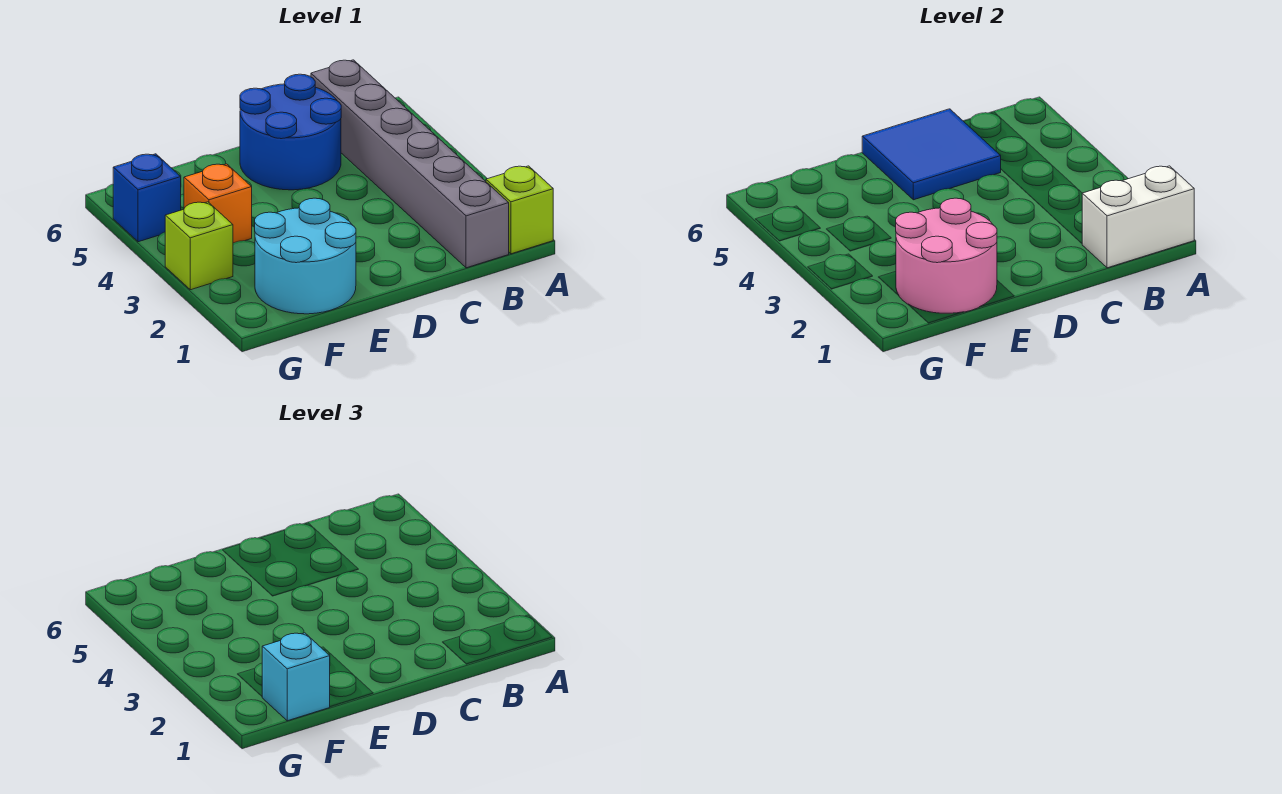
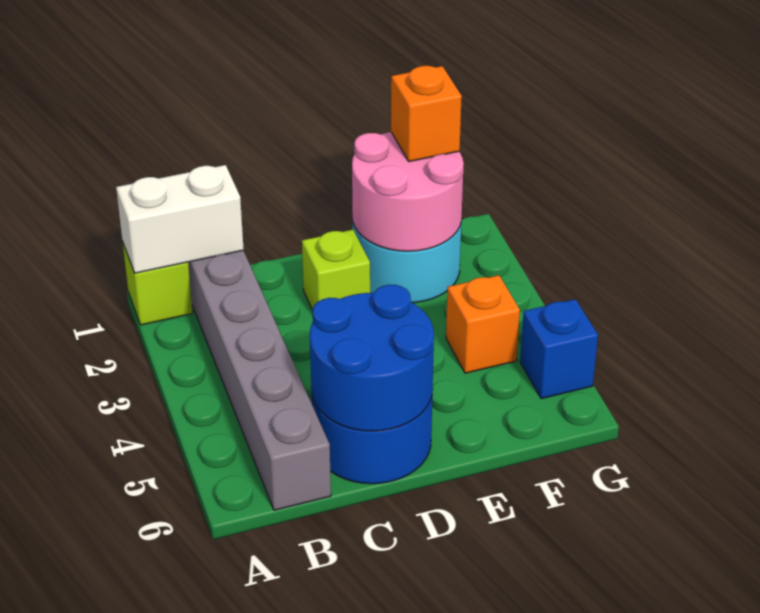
blue tile C5:D6 level 2 -> blue round brick C5:D6 level 2
cyan brick F1 level 3 -> orange brick F1 level 3
lime brick G3 level 1 -> lime brick D2 level 1

